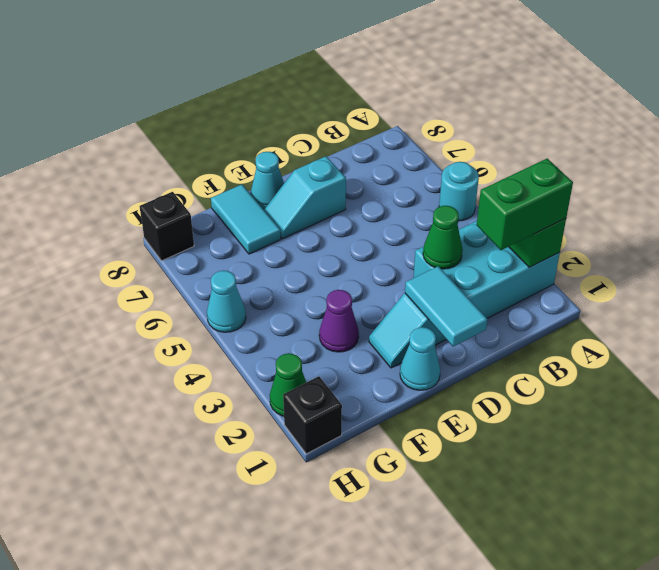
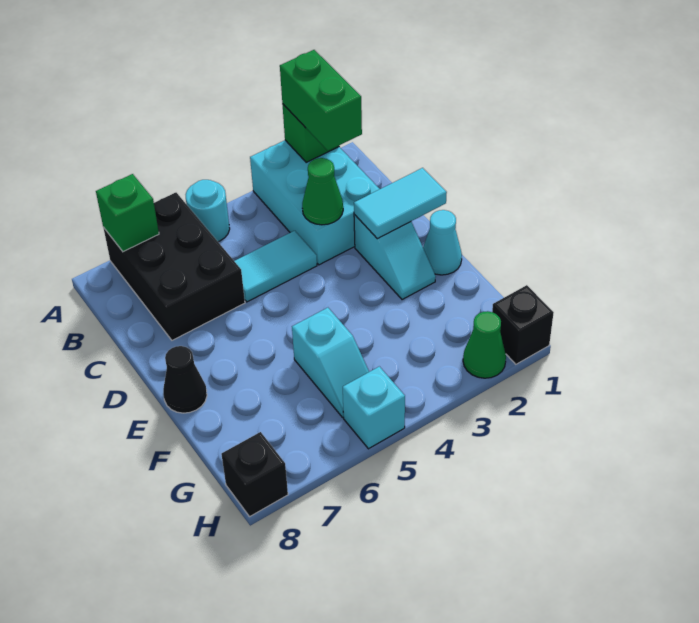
none -> black brick A6:C7 level 1
none -> green brick A7 level 2
cyan slope D7:E7 level 1 top D -> cyan slope F5:G5 level 1 top F
cyan cone E8 level 1 -> black cone E8 level 1
purple cone F3 level 1 -> none
cyan tile F7:F8 level 1 -> cyan tile C4:C5 level 1
cyan cone H5 level 1 -> cyan brick H5 level 1

